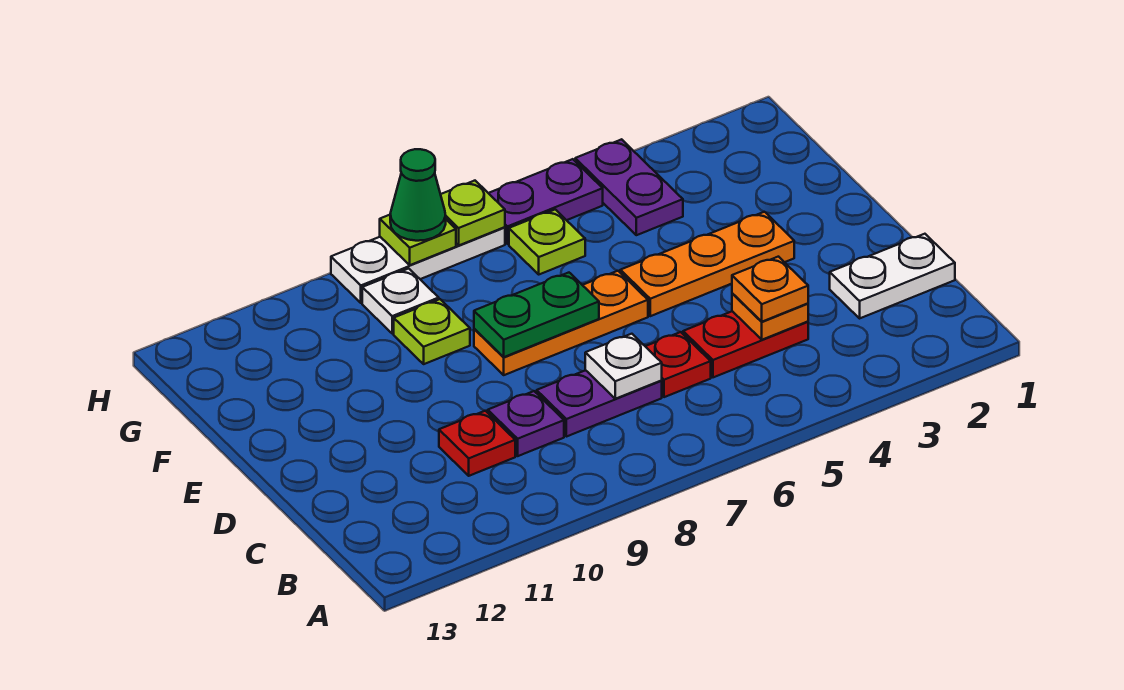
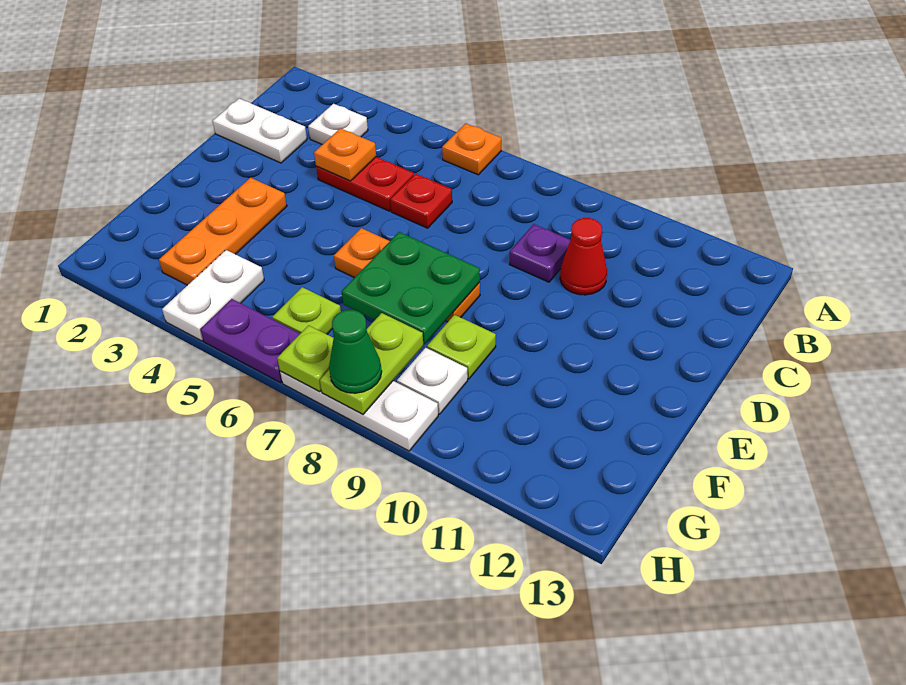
orange plate C4 level 3 -> orange plate A6 level 1
purple plate C7:C8 level 1 -> none
white plate C7 level 2 -> white plate B3 level 1
red plate C10 level 1 -> red cone C10 level 1
orange plate E3:E5 level 1 -> orange plate E3:G3 level 1
green plate E7:E8 level 2 -> green plate E7:F8 level 2
purple plate G4:H4 level 1 -> white plate G4:H4 level 1
lime plate H8 level 2 -> lime plate G8:H8 level 2

